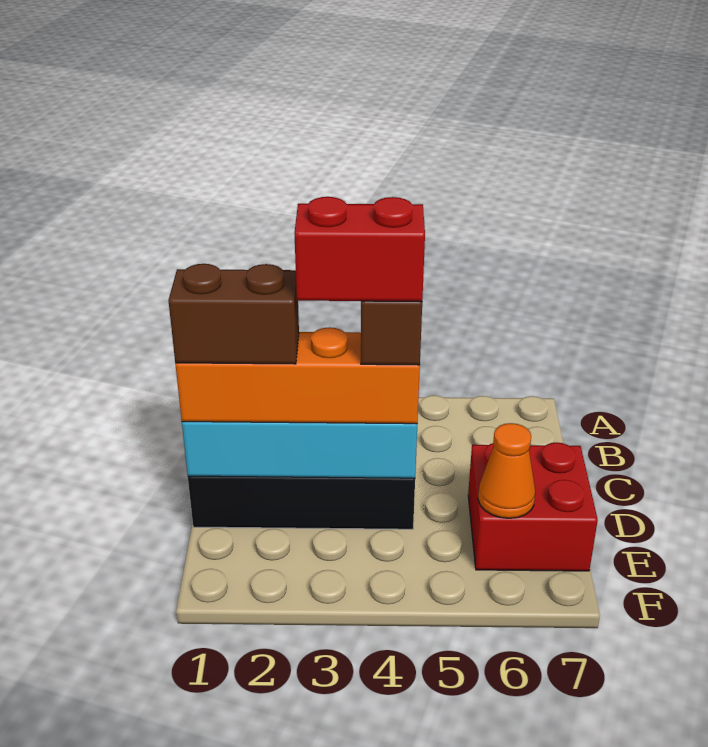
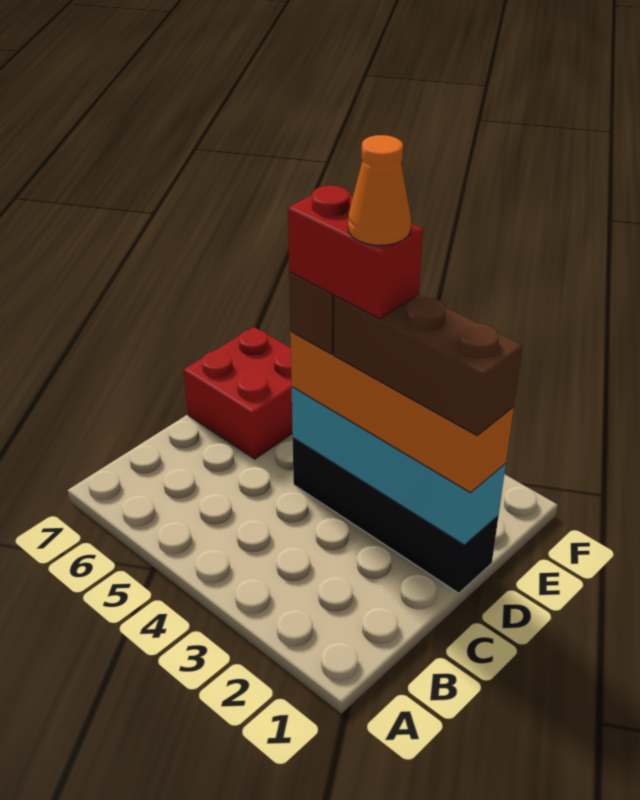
brown brick D1:D2 level 4 -> brown brick D1:D3 level 4
orange cone E6 level 2 -> orange cone D3 level 6

